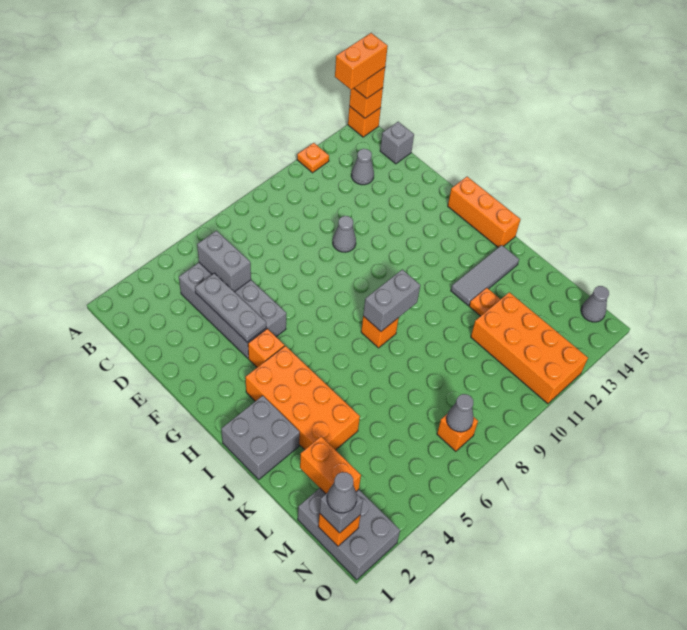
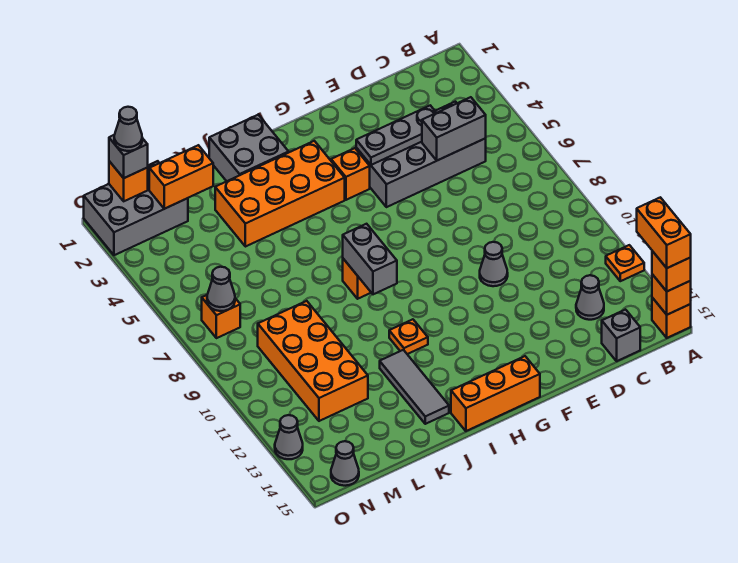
orange plate K12 level 1 -> orange plate I11 level 1
orange brick L11:O12 level 1 -> orange brick L9:M12 level 1
none -> grey cone O13 level 1

